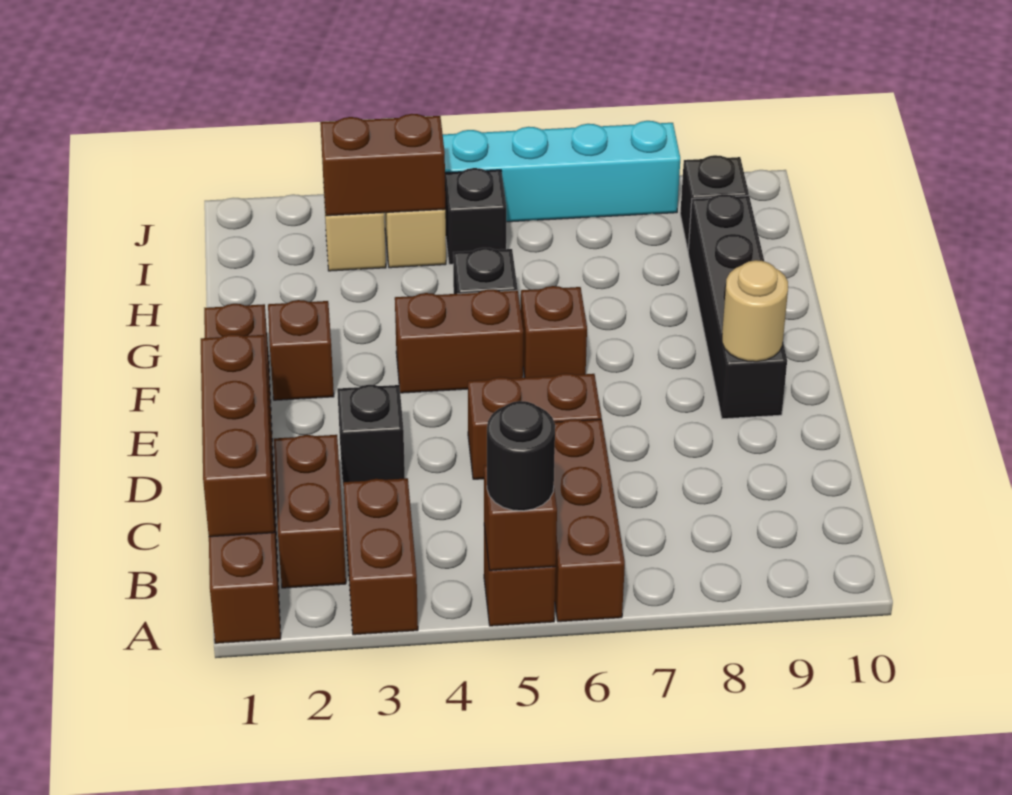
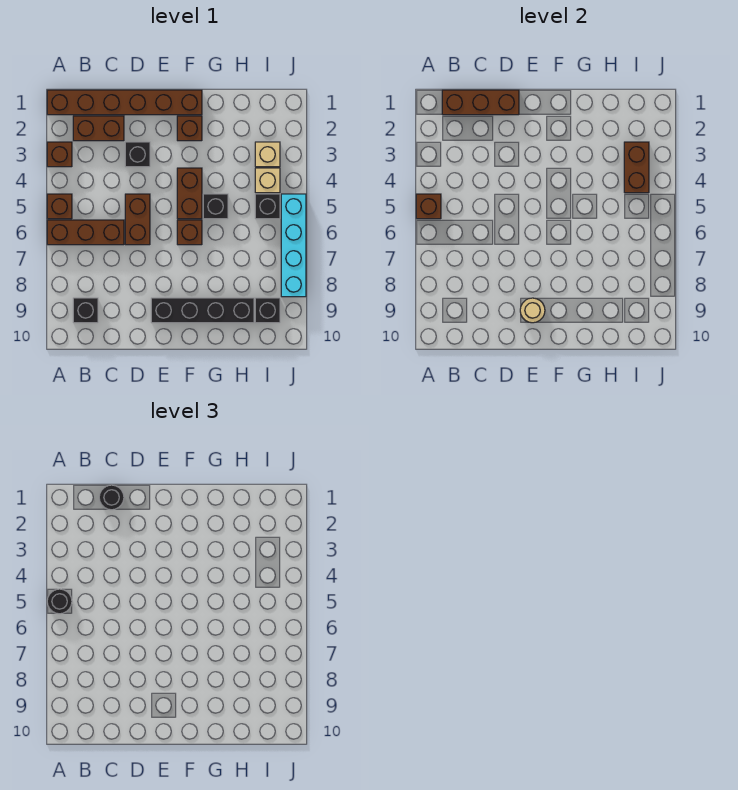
brown brick A3:B3 level 1 -> brown brick A3 level 1
none -> black brick B9 level 1
none -> black round brick C1 level 3

